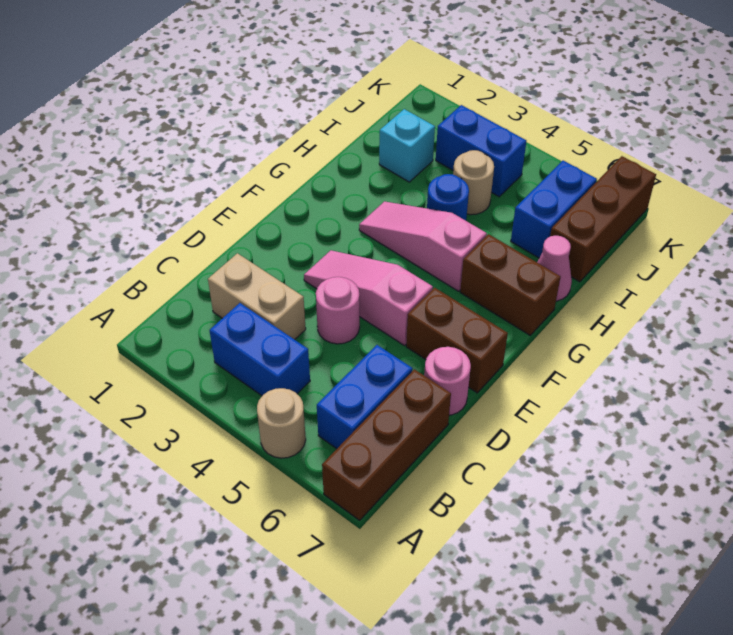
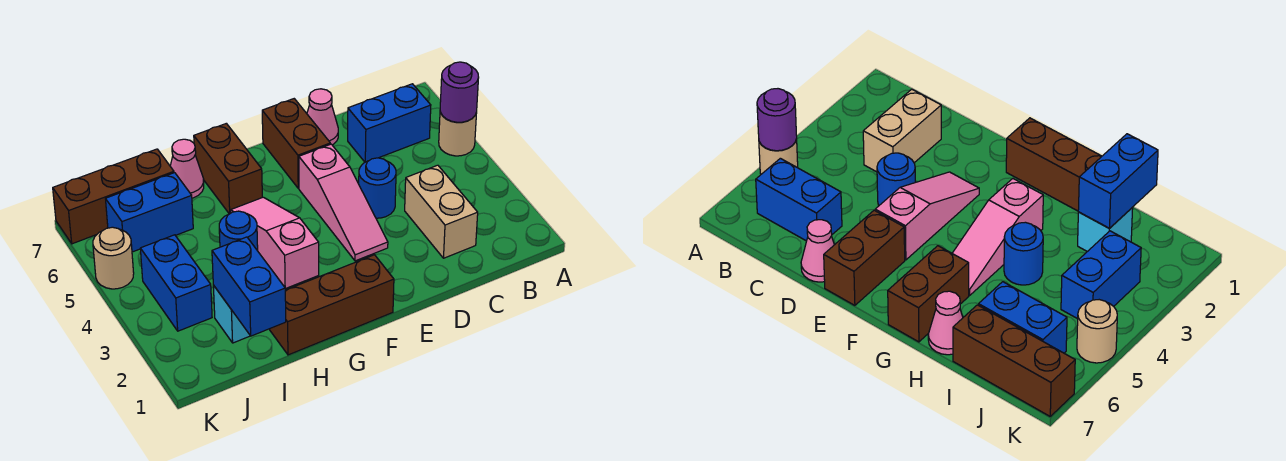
none -> purple round brick A5 level 2
brown brick A7:C7 level 1 -> brown brick F1:H1 level 1
blue brick B3:B4 level 1 -> blue brick I1:I2 level 2
pink round brick D4 level 1 -> blue round brick D4 level 1
pink round brick D7 level 1 -> pink cone D7 level 1
pink slope G3:G5 level 1 top 5 -> pink slope G3:G5 level 1 top 3
tan round brick I4 level 1 -> tan round brick K5 level 1

